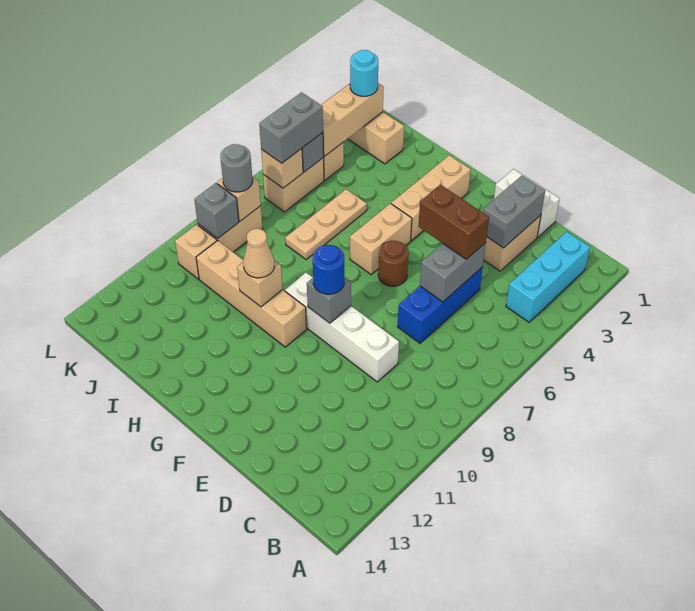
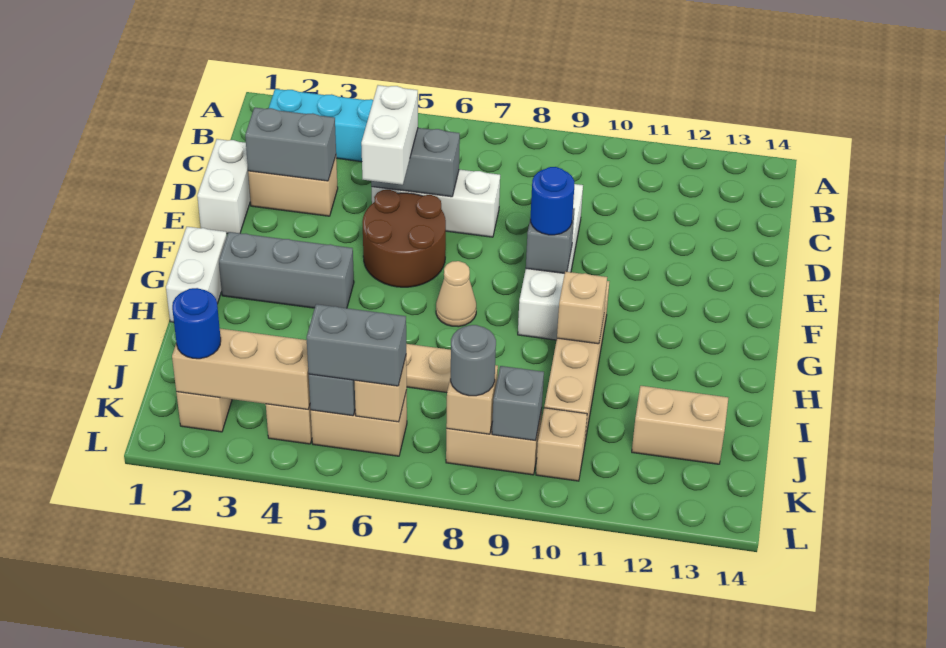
blue brick D5:D7 level 1 -> white brick D5:D7 level 1
brown brick D5:E5 level 3 -> white brick D5:E5 level 3
brown round brick F6 level 1 -> brown round brick E5:F6 level 1
none -> white brick G1:H1 level 1
tan brick G2:G4 level 1 -> grey brick G2:G4 level 1
tan brick G5:G6 level 1 -> tan brick J12:J13 level 1
tan cone H10 level 3 -> tan cone G7 level 1
cyan round brick K2 level 3 -> blue round brick K2 level 3

